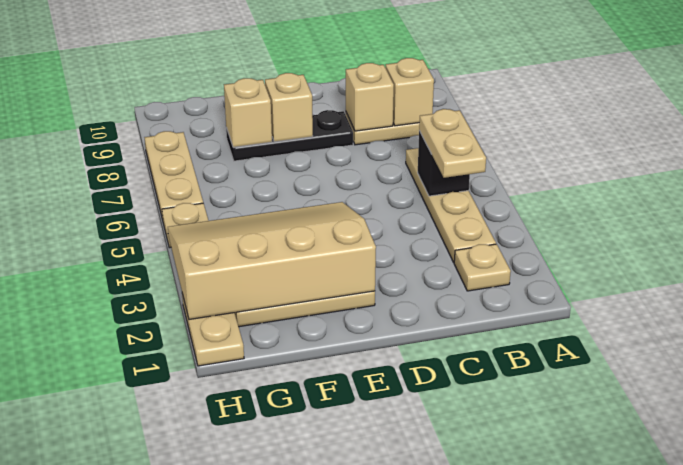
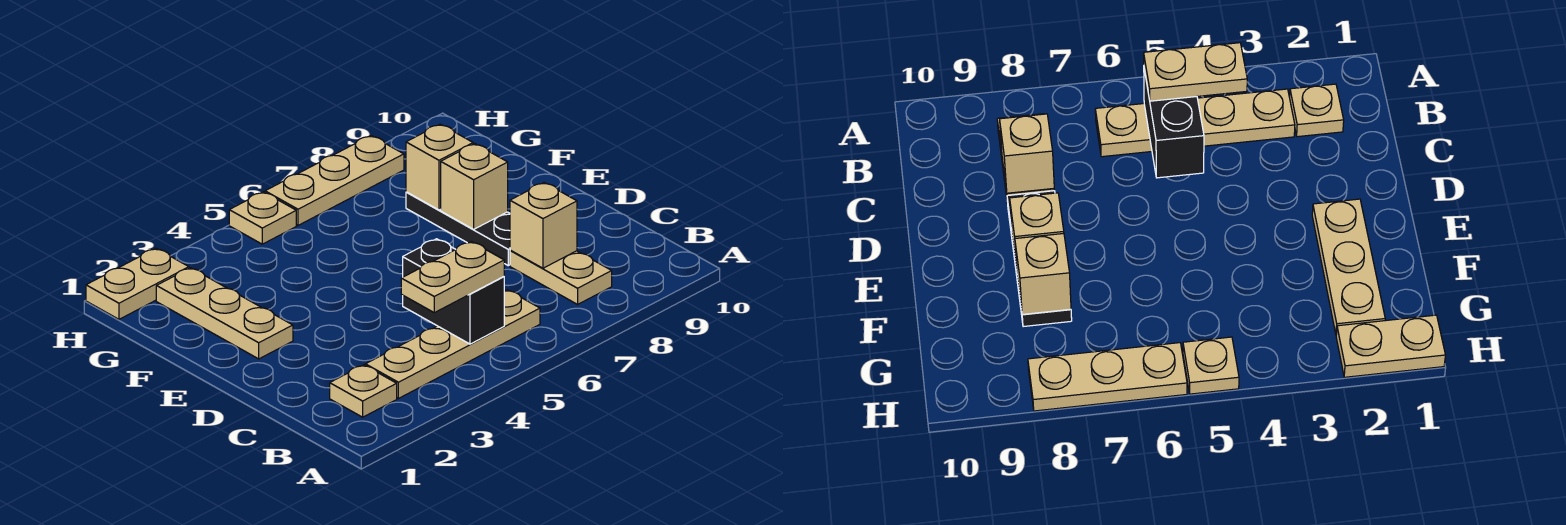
black brick B5 level 2 -> black brick B5:C5 level 2
tan brick B8 level 2 -> none
tan slope E2:H4 level 2 top 2 -> none

